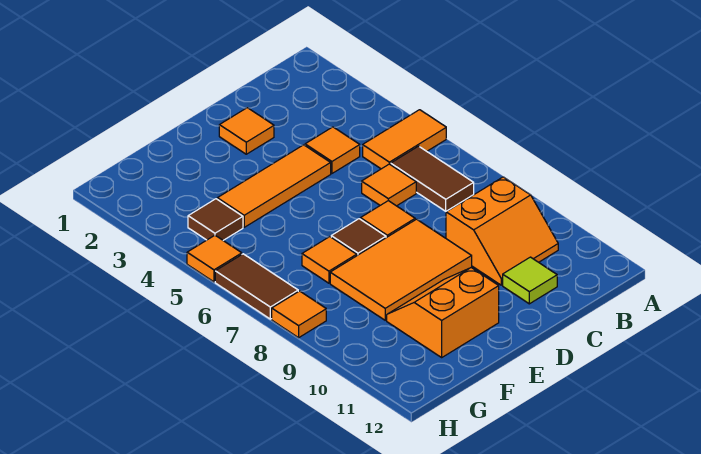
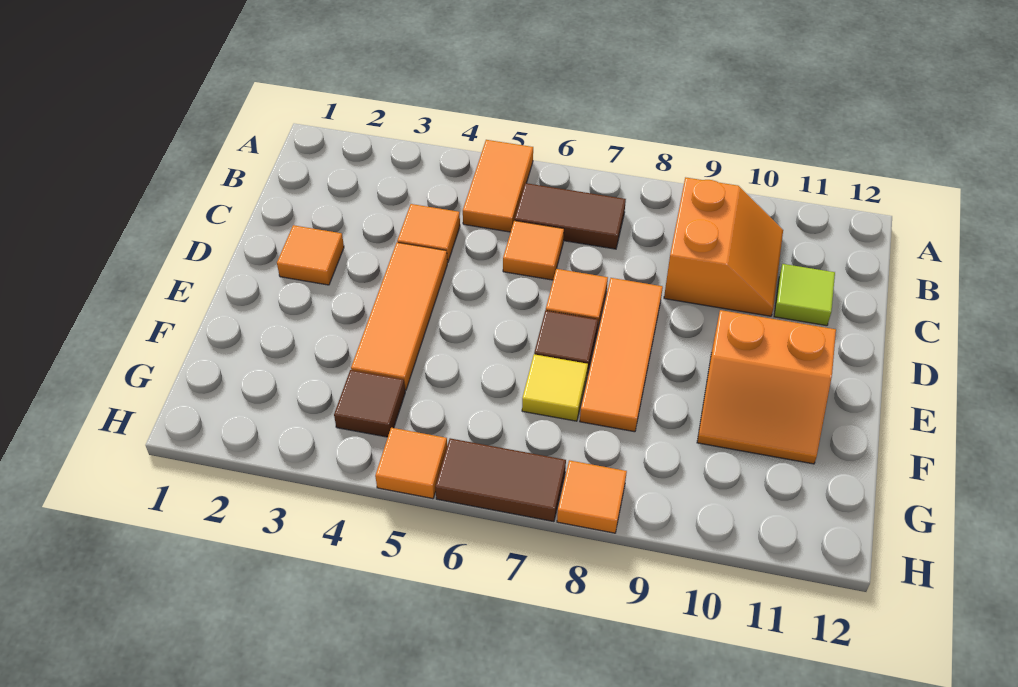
orange tile D8:F9 level 1 -> orange tile D8:F8 level 1
orange slope E10:F11 level 1 top 11 -> orange slope E10:F11 level 1 top E
orange tile F7 level 1 -> yellow tile F7 level 1

